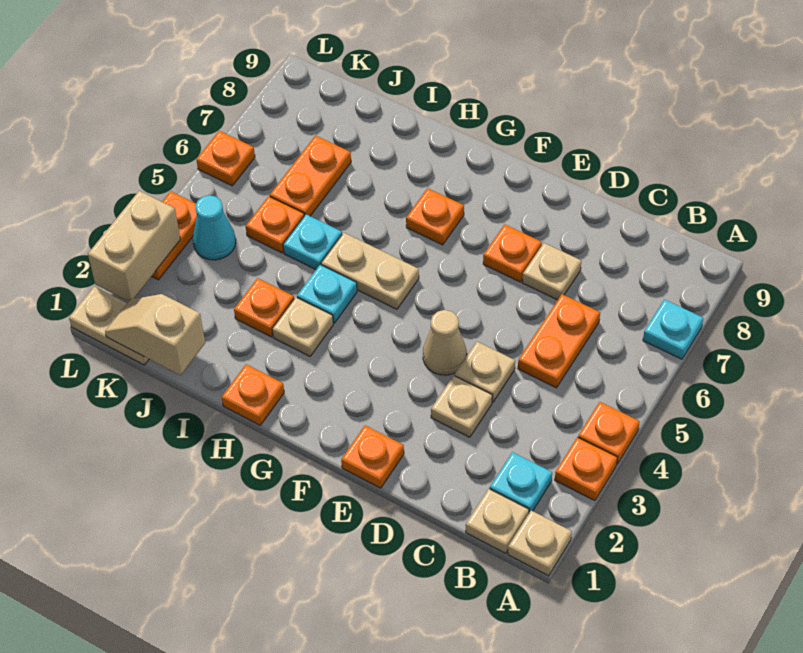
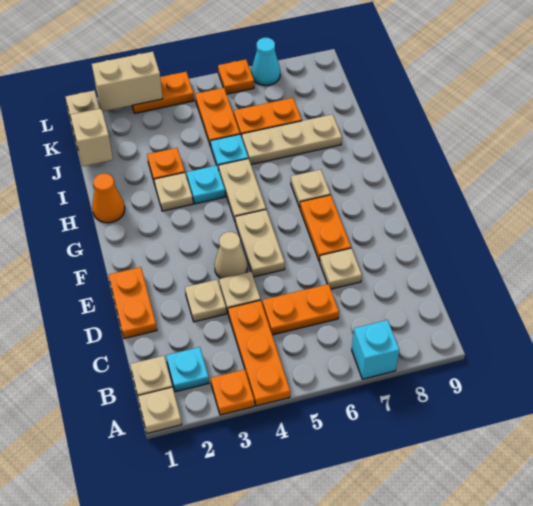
orange plate A4 level 1 -> orange plate A4:C4 level 1
cyan plate A7 level 1 -> cyan brick A7 level 1
orange plate E1 level 1 -> orange plate D1:E1 level 1
none -> tan plate E5:F5 level 1
orange plate E7 level 1 -> orange plate E7:F7 level 1
orange plate G7 level 1 -> tan plate G7 level 1
orange plate H1 level 1 -> orange cone H1 level 1
none -> tan plate I6:I8 level 1
orange plate J5 level 1 -> orange plate J5:K5 level 1
cyan cone K4 level 1 -> cyan cone L7 level 1

